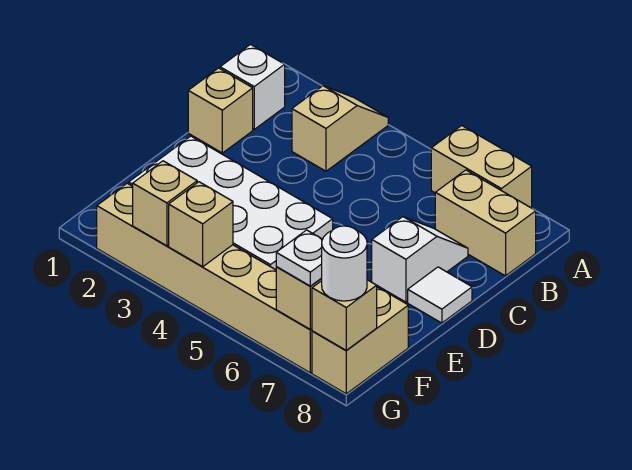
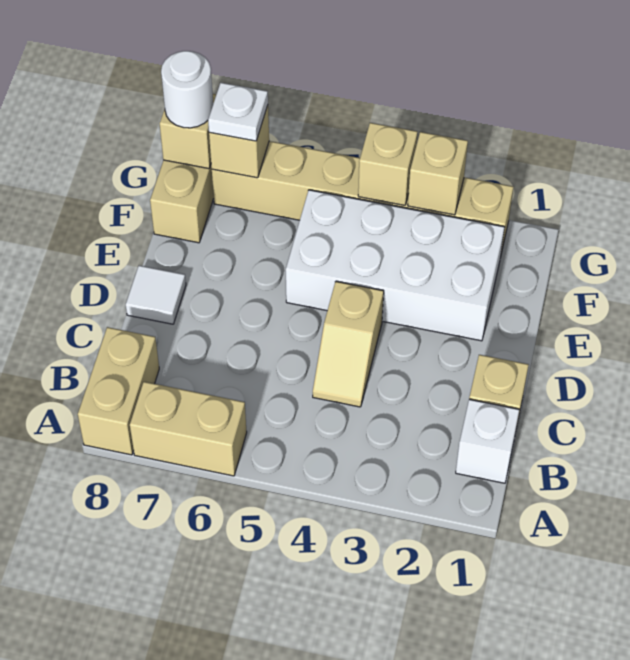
tan slope A3:B3 level 1 top B -> tan slope C4:D4 level 1 top D
tan brick B7:B8 level 1 -> tan brick A8:B8 level 1
white slope C7:D7 level 1 top D -> none

